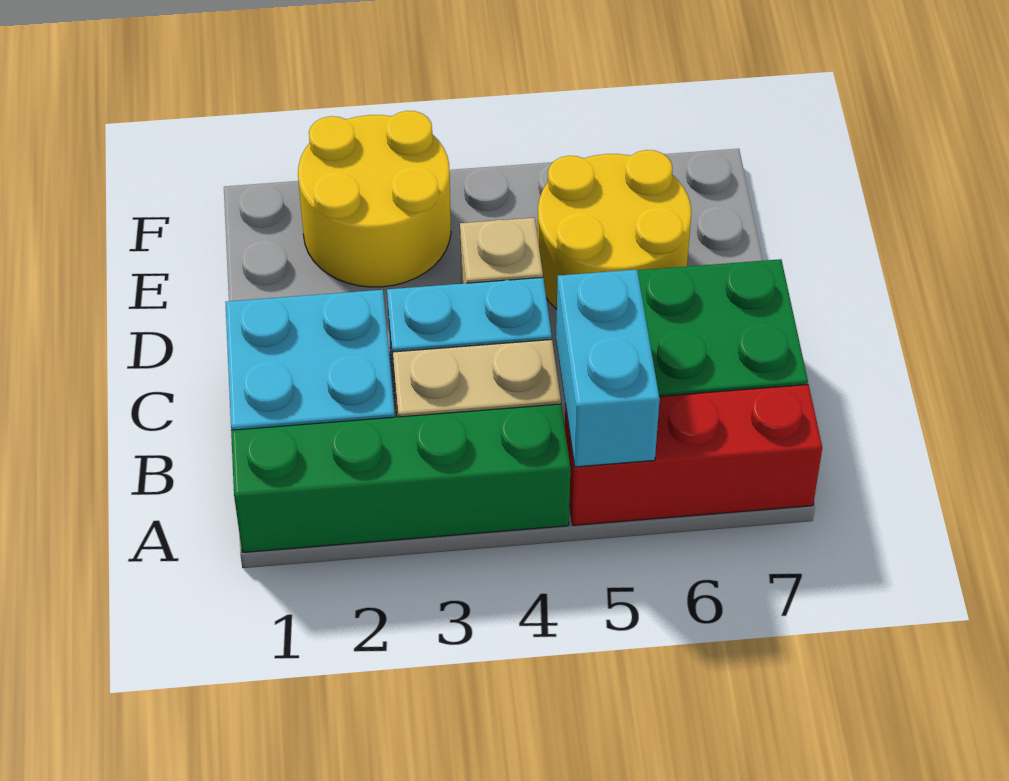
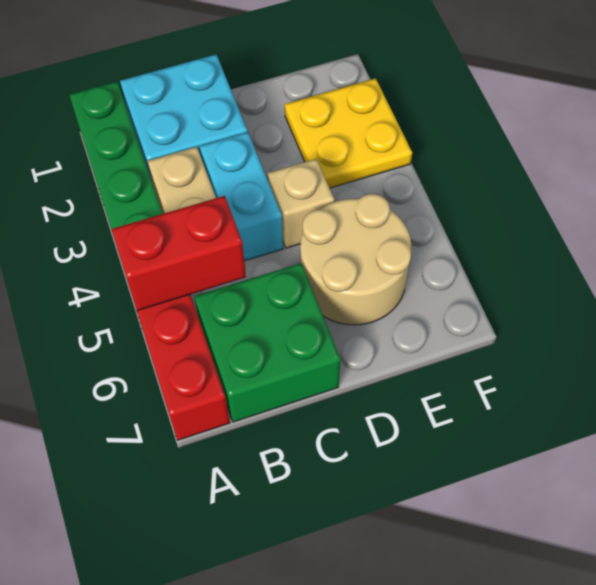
cyan brick A5:B5 level 2 -> red brick A5:B5 level 2
yellow round brick D5:E6 level 1 -> tan round brick D5:E6 level 1
yellow round brick E2:F3 level 1 -> yellow plate E2:F3 level 1

